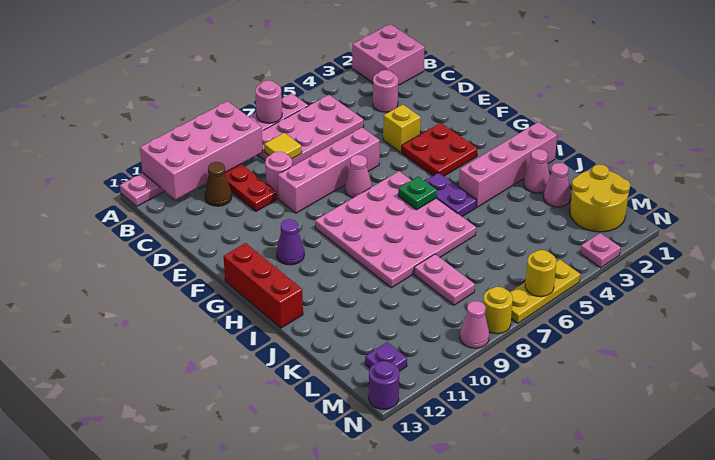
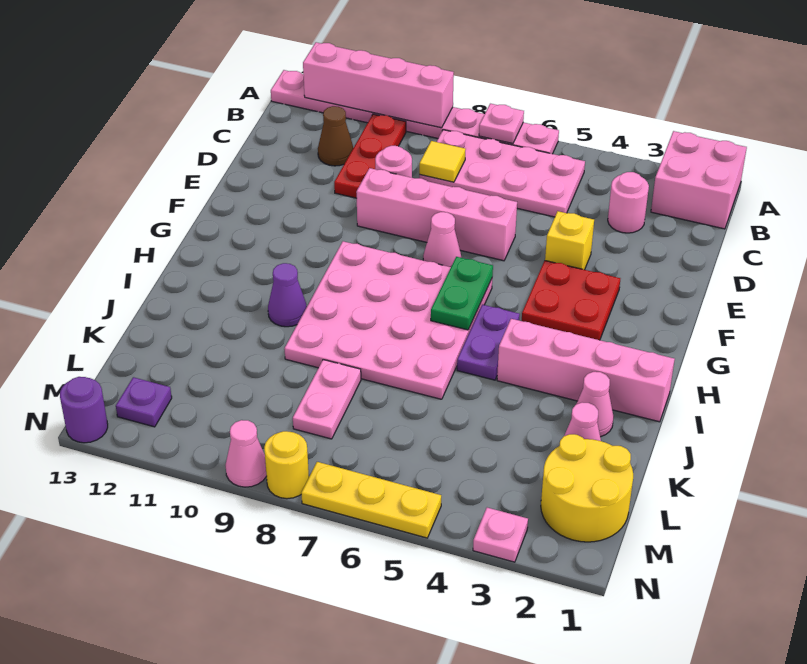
pink round brick A7 level 2 -> pink plate A7 level 2
pink brick A9:B12 level 2 -> pink brick A9:A12 level 2
purple cone G11 level 1 -> purple cone I10 level 1
red brick G13:I13 level 1 -> none
green plate H6 level 2 -> green plate G6:H6 level 2
yellow round brick N6 level 2 -> none

